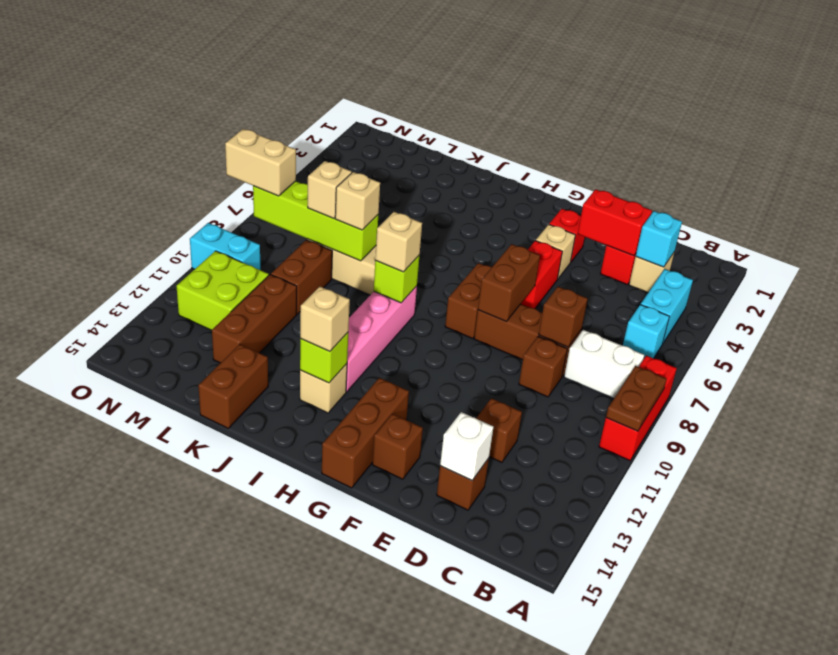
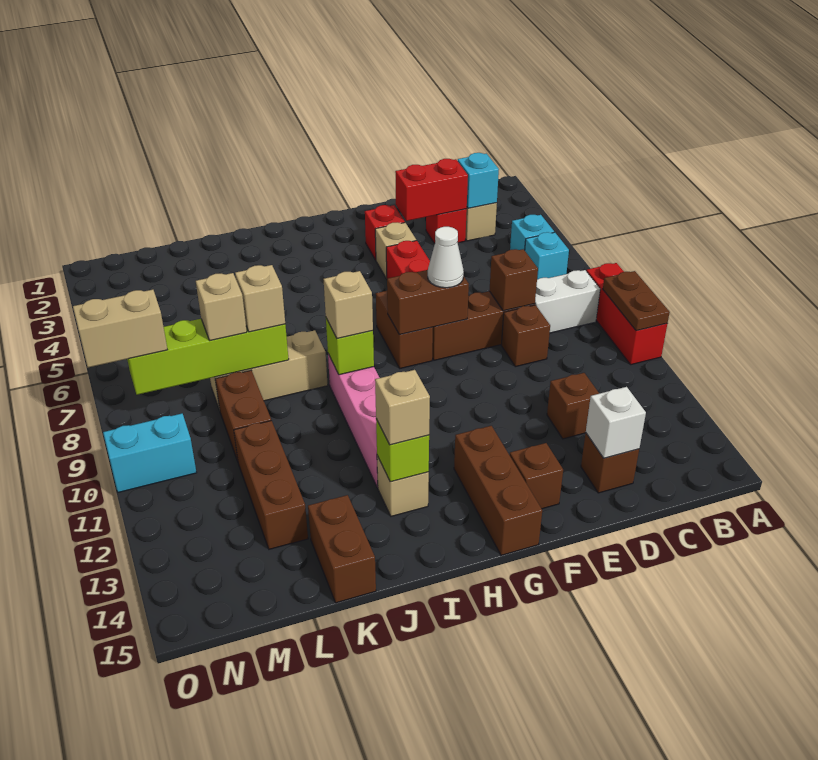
cyan brick B4:B5 level 1 -> cyan brick B5 level 1
brown brick F7:F8 level 2 -> brown brick F8:G8 level 2
none -> white cone F8 level 3
lime brick M11:N12 level 1 -> none

